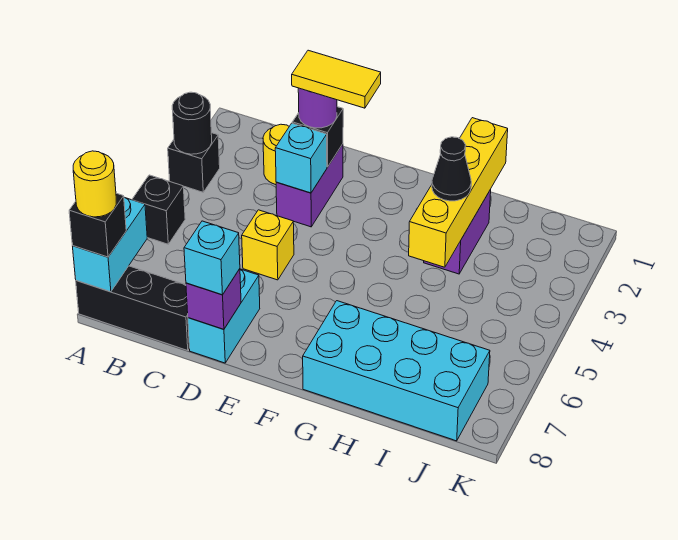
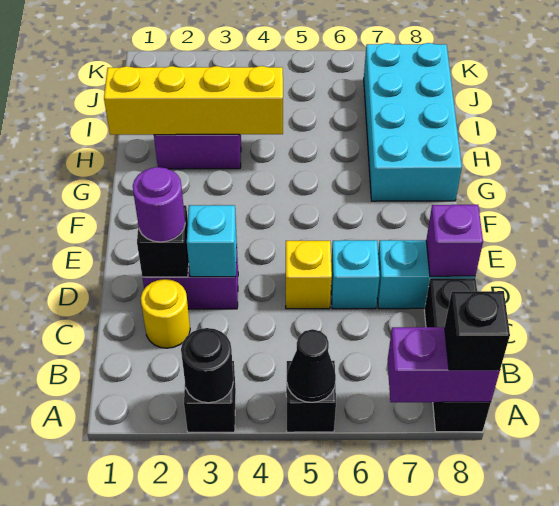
cyan brick A7:A8 level 2 -> purple brick A7:A8 level 2
yellow round brick A8 level 4 -> none
yellow tile D2:E2 level 4 -> none
cyan brick D8 level 3 -> cyan brick D6 level 1
black cone H3 level 3 -> black cone A5 level 2

